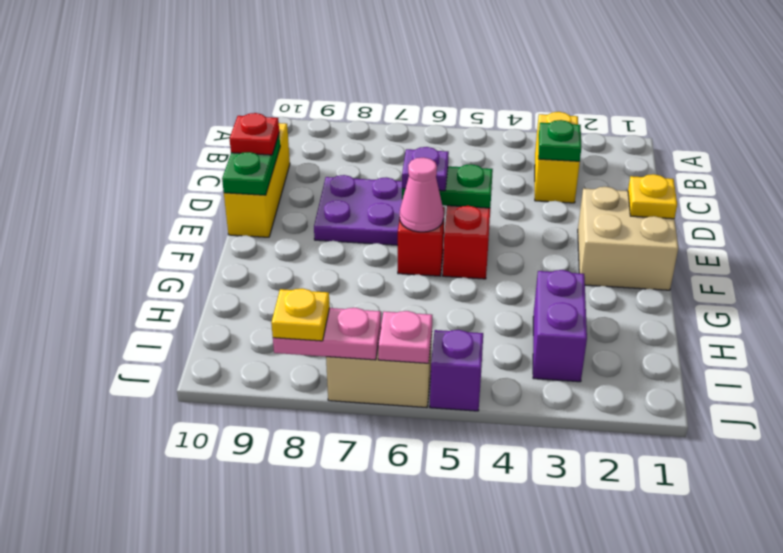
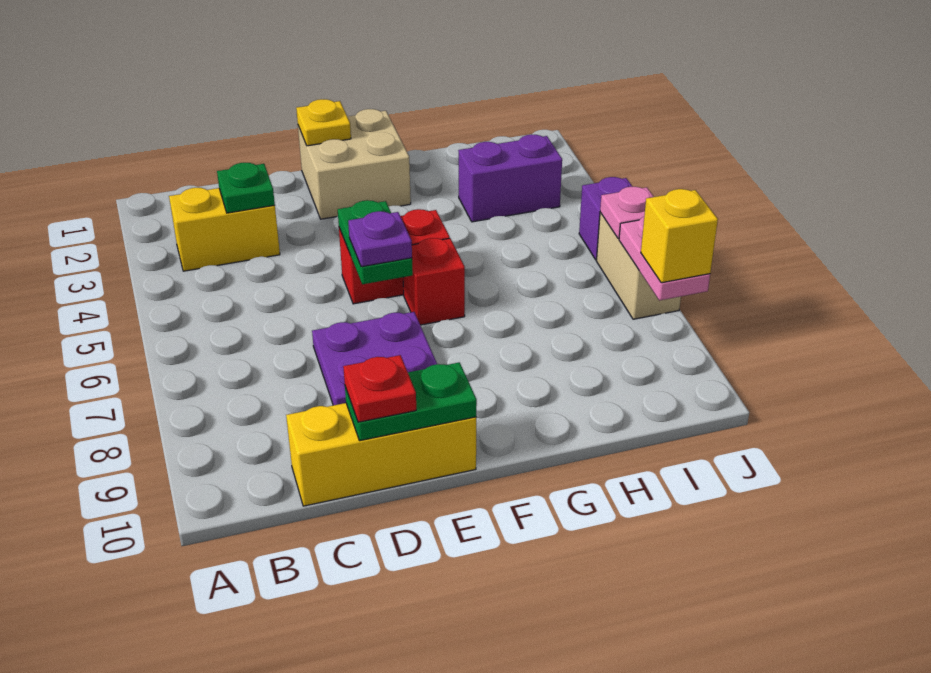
pink cone F6 level 2 -> none
yellow plate J8 level 3 -> yellow brick J8 level 3

